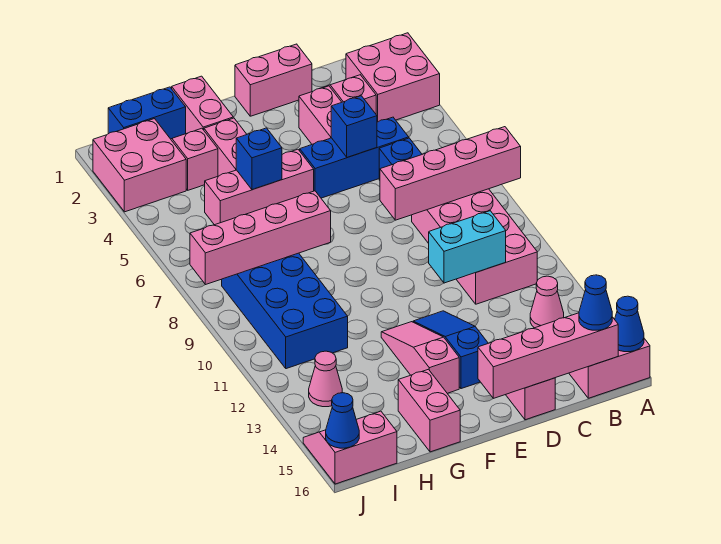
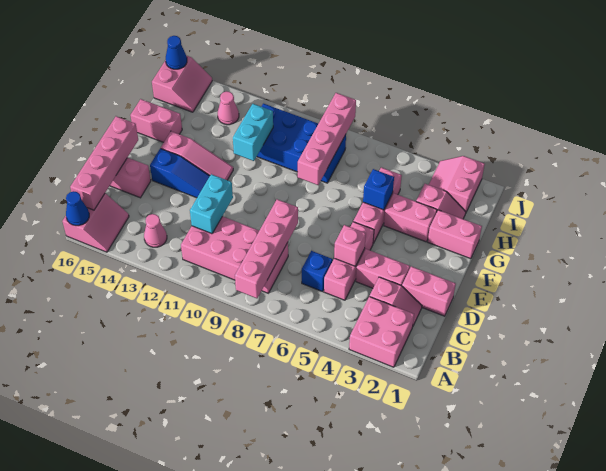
blue cone B16 level 3 -> none
blue brick C5:E5 level 1 -> pink brick C5:E5 level 1
pink brick D1:E1 level 1 -> pink brick D1:D2 level 1
blue brick D5 level 2 -> pink brick D5 level 2
none -> cyan brick G11:H11 level 2
blue brick H1:I1 level 1 -> none
pink brick I2:J3 level 1 -> pink slope I2:J3 level 1 top 2

